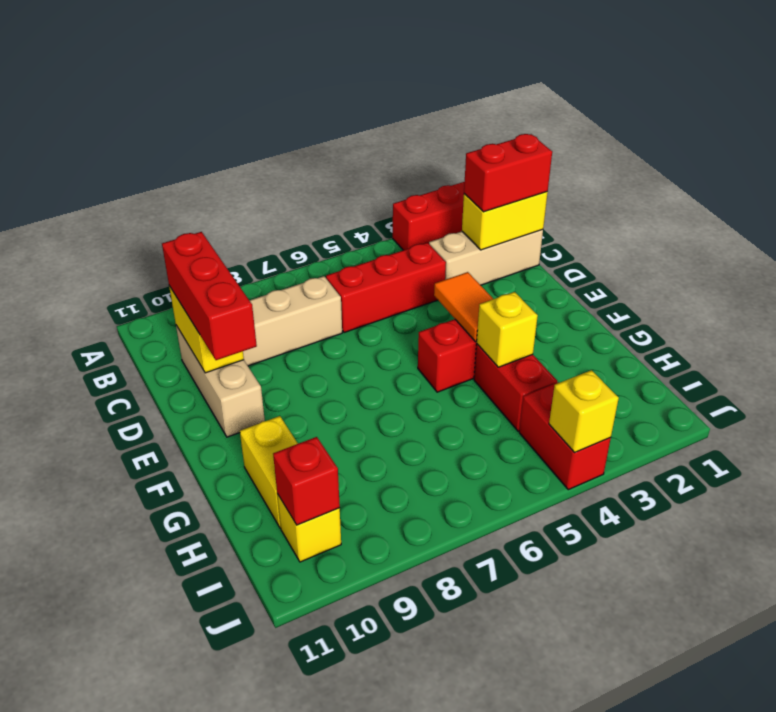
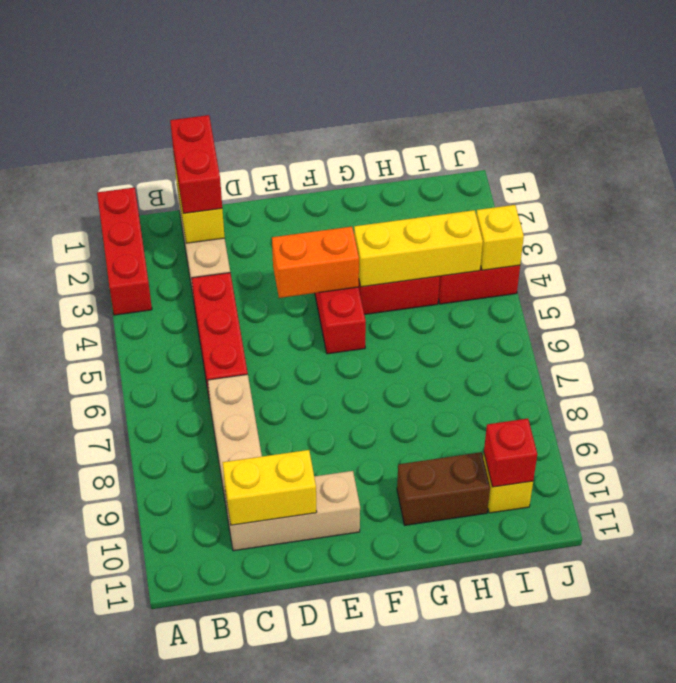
red brick C10:E10 level 3 -> none
orange tile E4:F4 level 2 -> orange brick E4:F4 level 2
yellow brick G4 level 2 -> yellow brick G4:I4 level 2
yellow brick G10:H10 level 1 -> brown brick G10:H10 level 1

